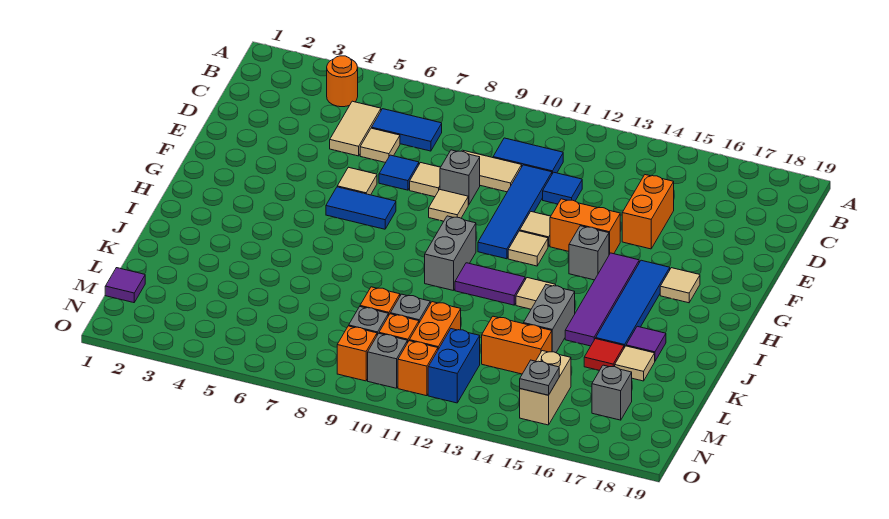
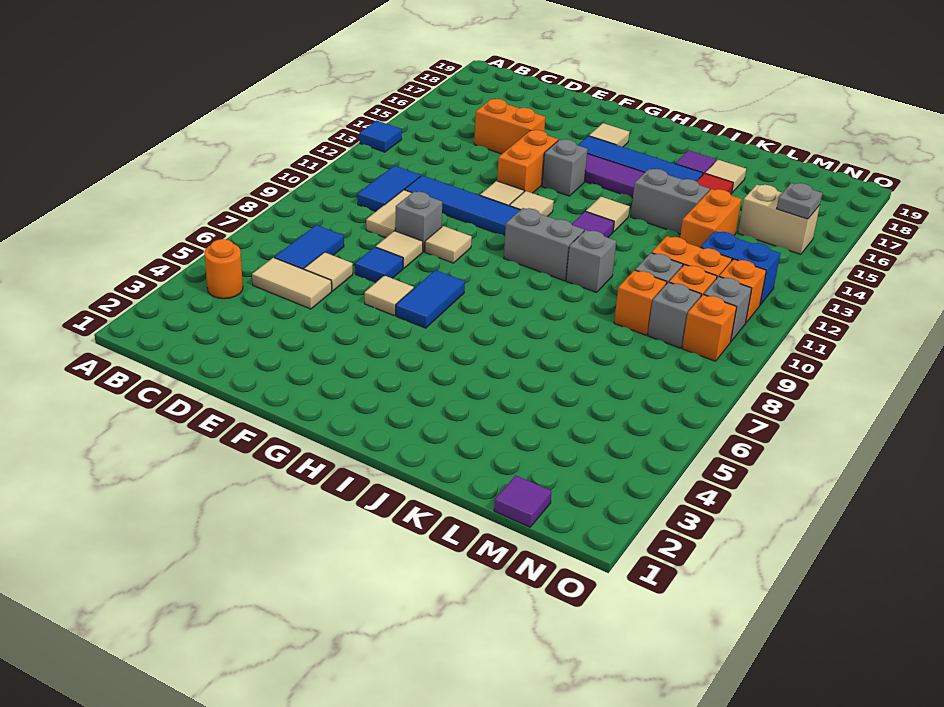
blue tile D12 level 1 -> blue tile A13 level 1
grey brick M17 level 1 -> grey brick J10 level 1

